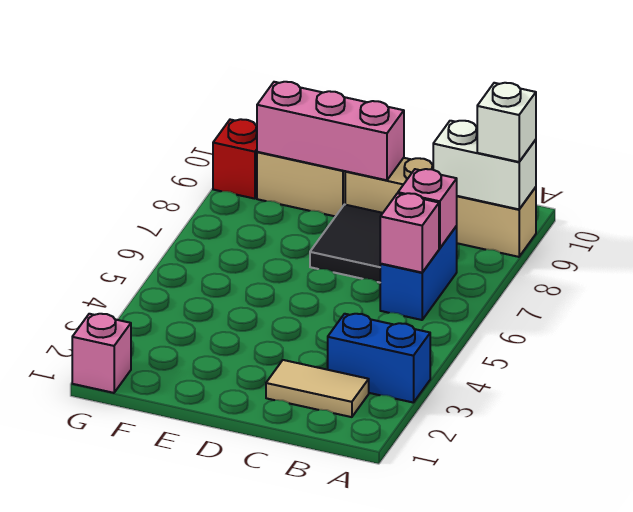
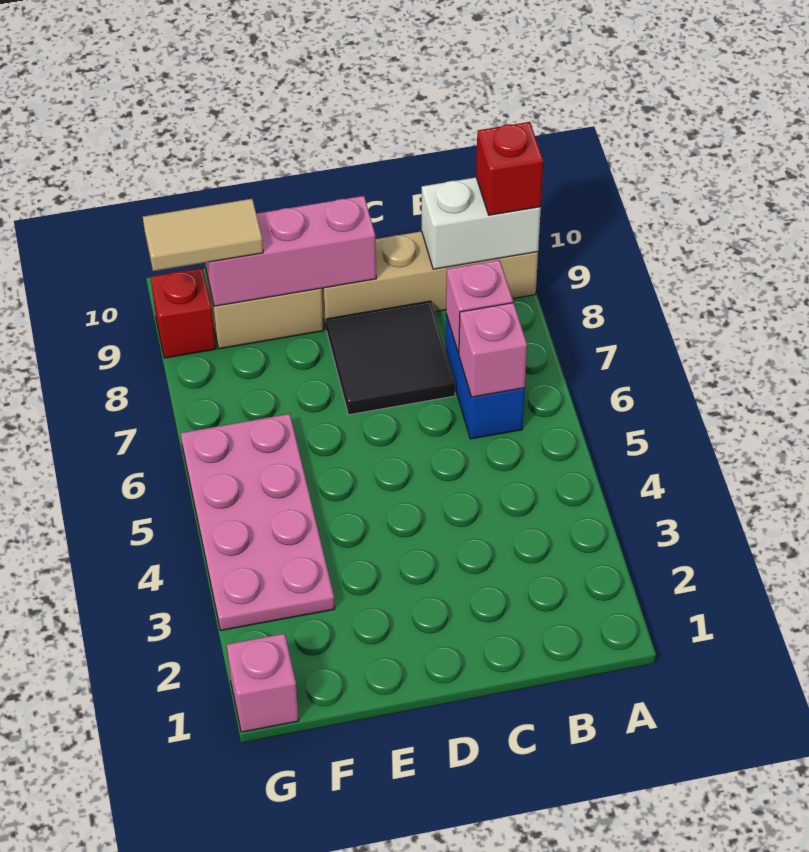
blue brick A3:B3 level 1 -> none
white brick A9 level 3 -> red brick A9 level 3
tan tile B2:C2 level 1 -> tan tile F9:G9 level 3
none -> pink plate F3:G6 level 1

